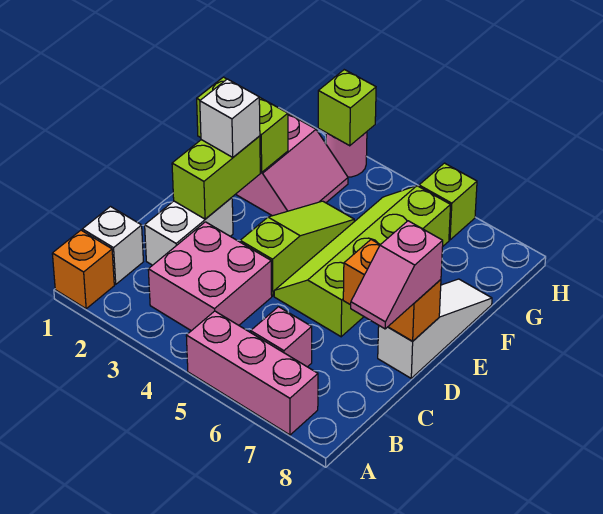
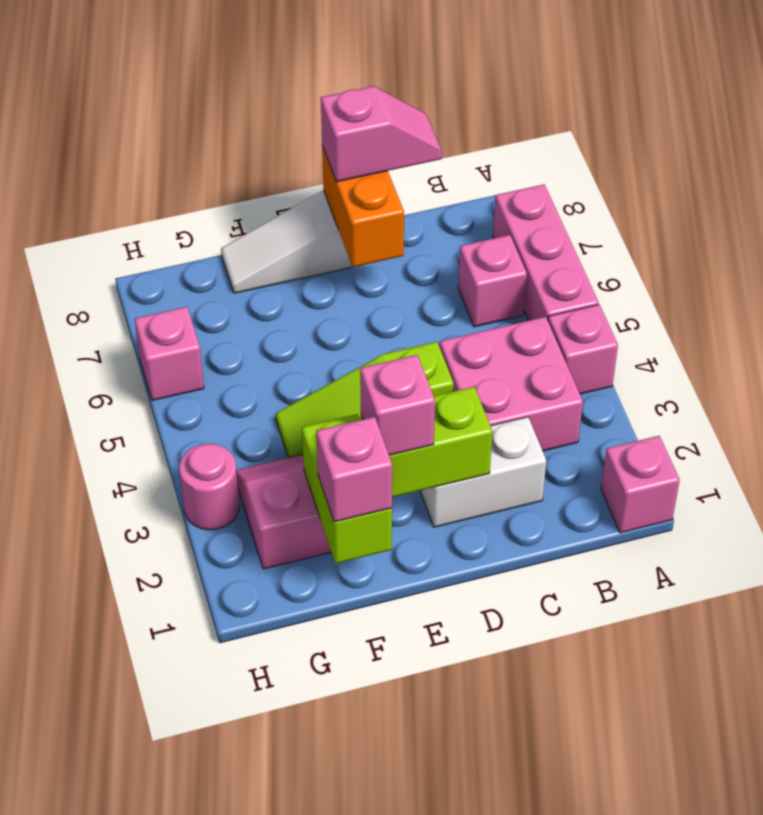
orange brick A1 level 1 -> pink brick A1 level 1
none -> pink brick A4 level 1
white brick B1 level 1 -> none
lime slope D5:G6 level 1 top 6 -> none
white brick E2 level 3 -> pink brick E2 level 3
none -> pink brick F1 level 3
lime brick H3 level 2 -> none
lime brick H6 level 1 -> pink brick H6 level 1

